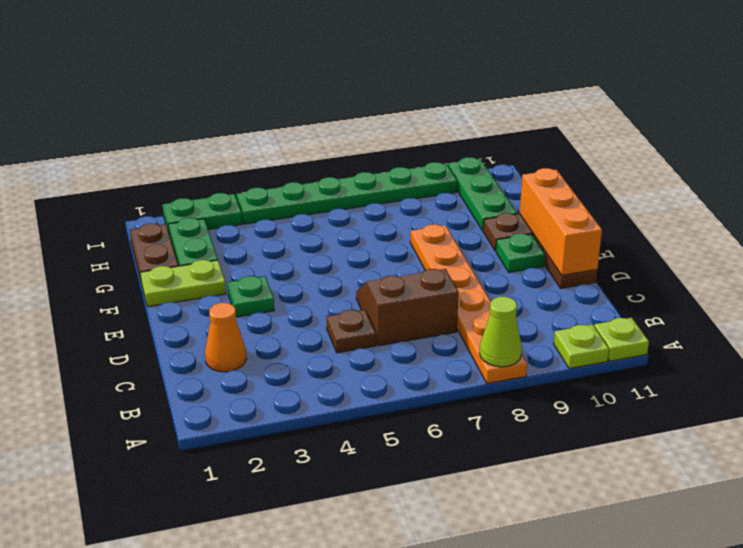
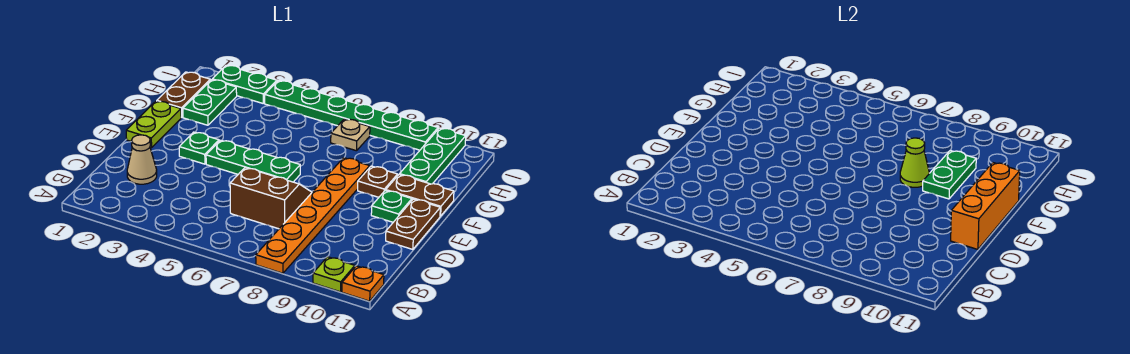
lime cone A8 level 2 -> lime cone F8 level 2
lime plate A11 level 1 -> orange plate A11 level 1
orange cone C2 level 1 -> tan cone C2 level 1
brown plate C5 level 1 -> brown plate F9 level 1
none -> green plate E4:E6 level 1
lime plate F1:F2 level 1 -> lime plate E1:F1 level 1
none -> green plate F9:G9 level 2
none -> tan plate H7 level 1

